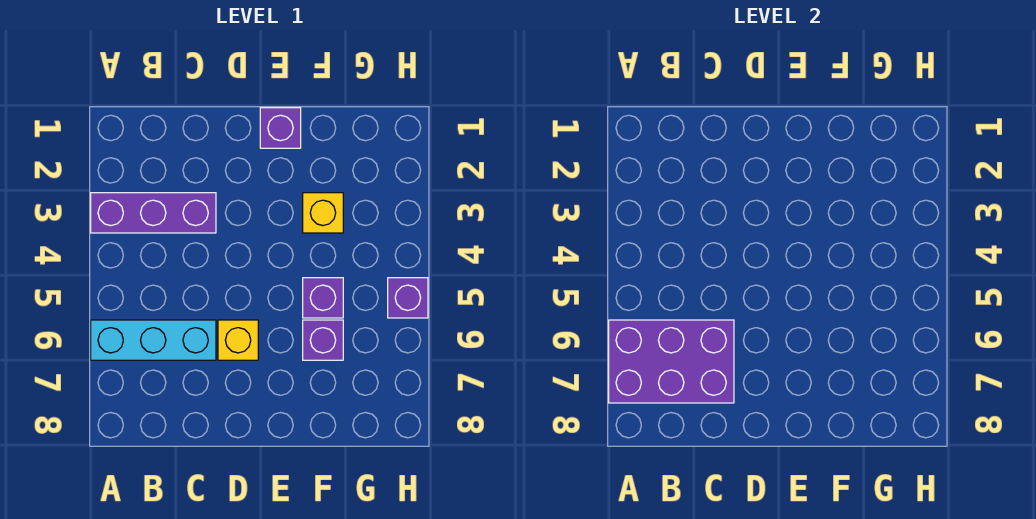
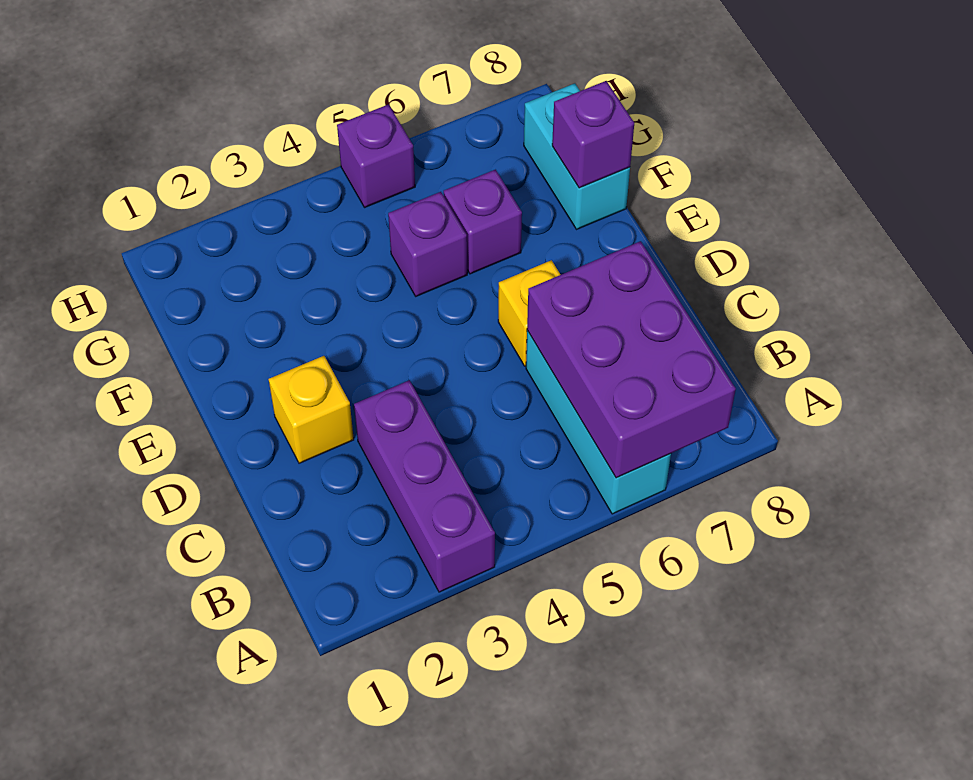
purple brick E1 level 1 -> purple brick F8 level 2
yellow brick F3 level 1 -> yellow brick D2 level 1
none -> cyan brick F8:G8 level 1

